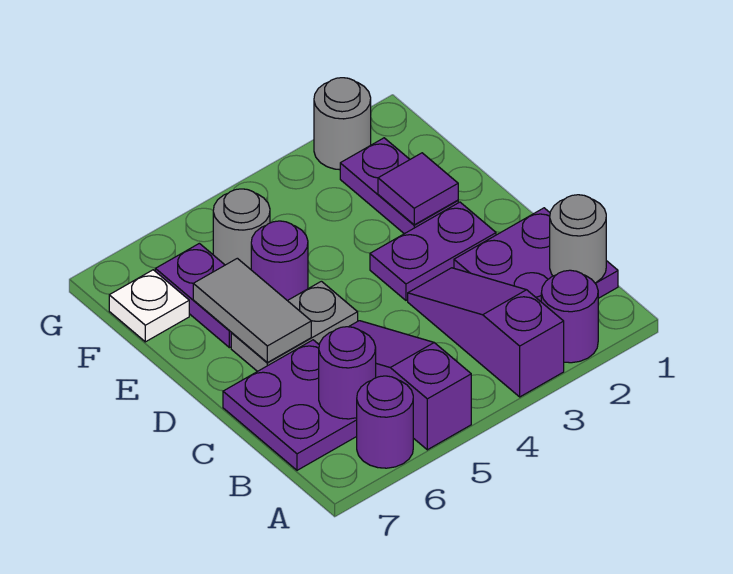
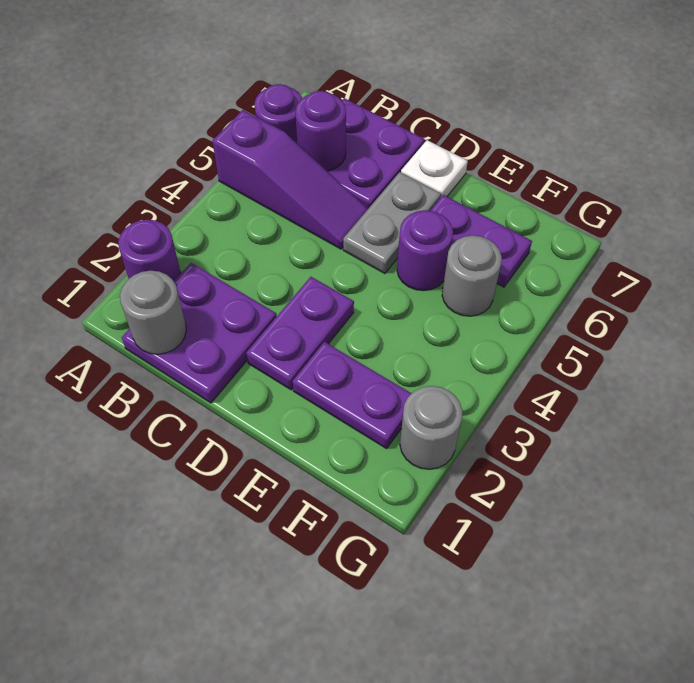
purple slope A3:C3 level 1 top A -> none
grey tile D6:E6 level 2 -> none
purple tile E2 level 2 -> none
white plate F7 level 1 -> white plate D7 level 1

